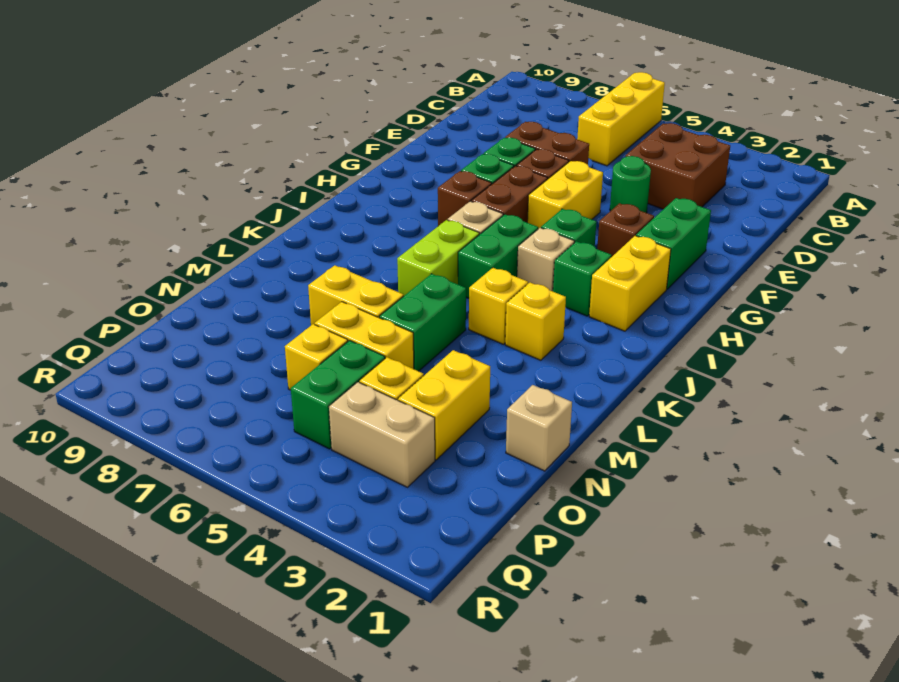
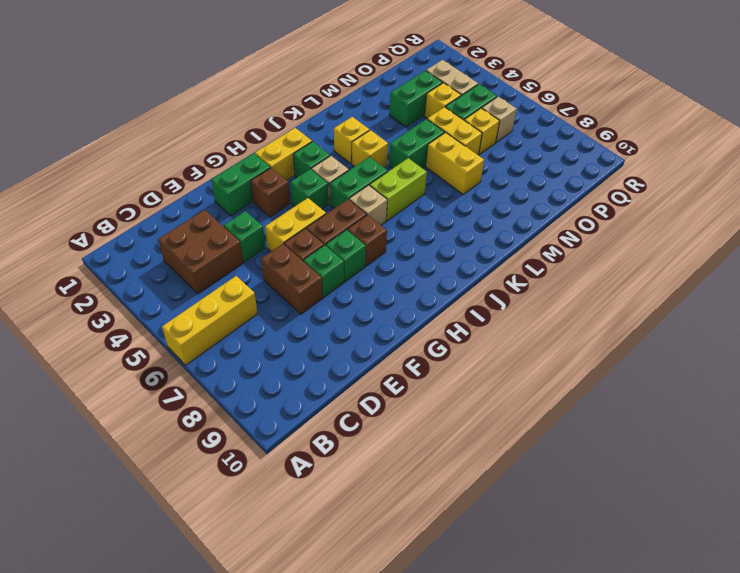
green round brick E4 level 1 -> green brick E4 level 1
tan brick N1 level 1 -> tan brick P6 level 1
yellow brick N3:O3 level 1 -> green brick N3:O3 level 1

